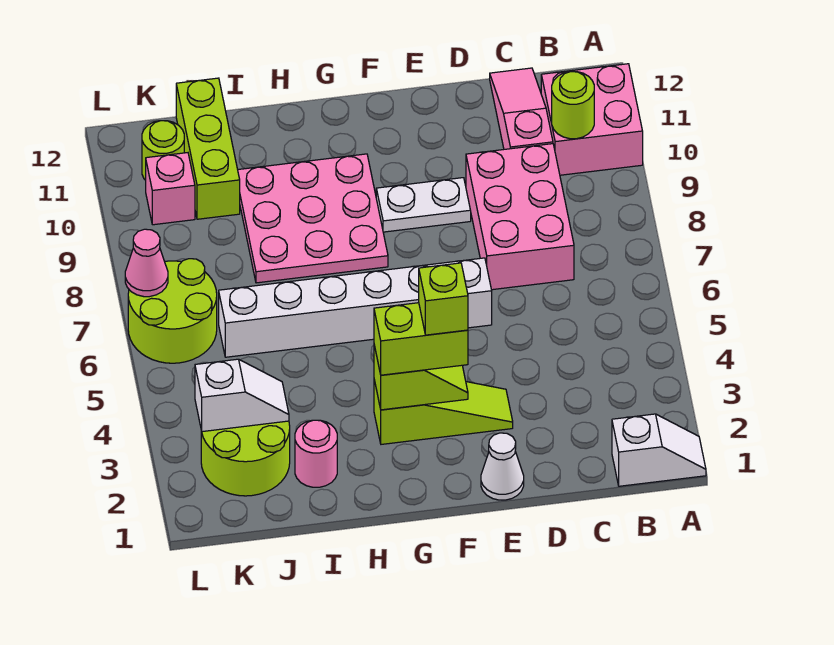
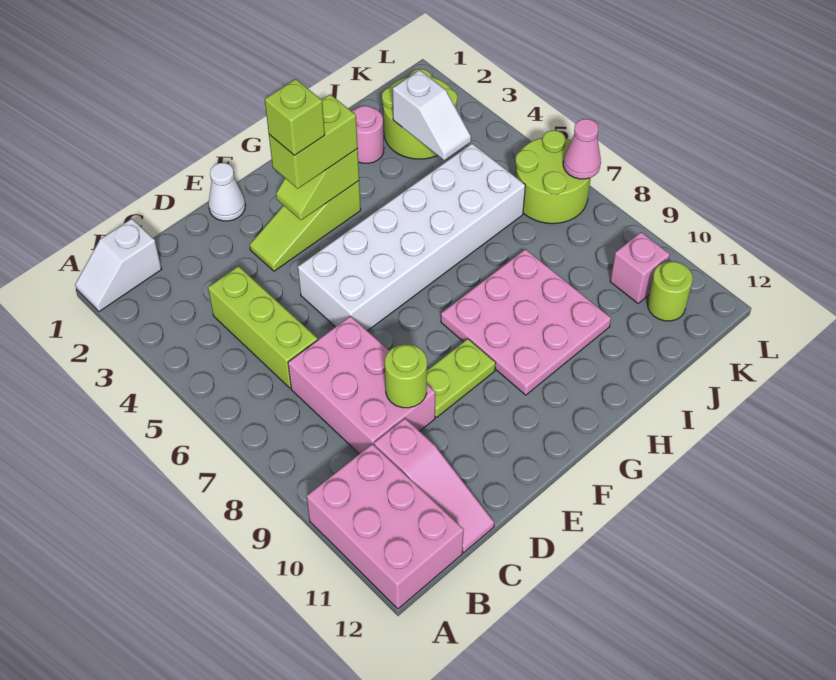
pink brick A10:B11 level 1 -> pink brick A10:B12 level 1
lime round brick B10 level 2 -> lime round brick D9 level 2
white brick E6:J6 level 1 -> white brick E5:J6 level 1
white plate E9:F9 level 1 -> lime plate E9:F9 level 1
white slope J3:K3 level 2 top K -> white slope J3:J4 level 2 top 3
lime brick J10:J12 level 1 -> lime brick C4:C6 level 1

